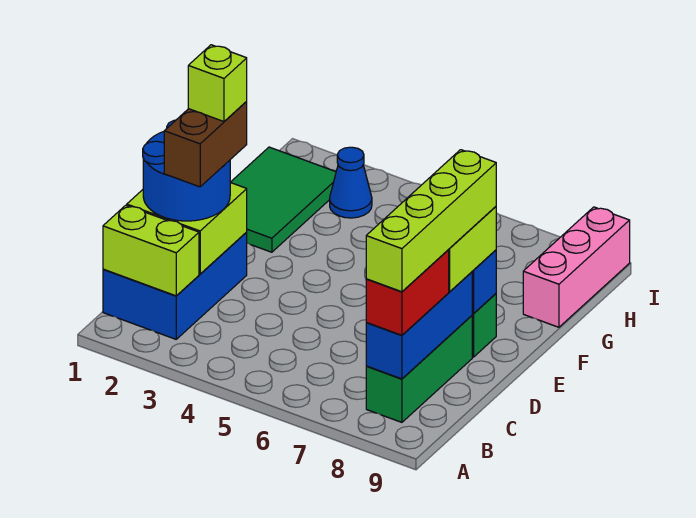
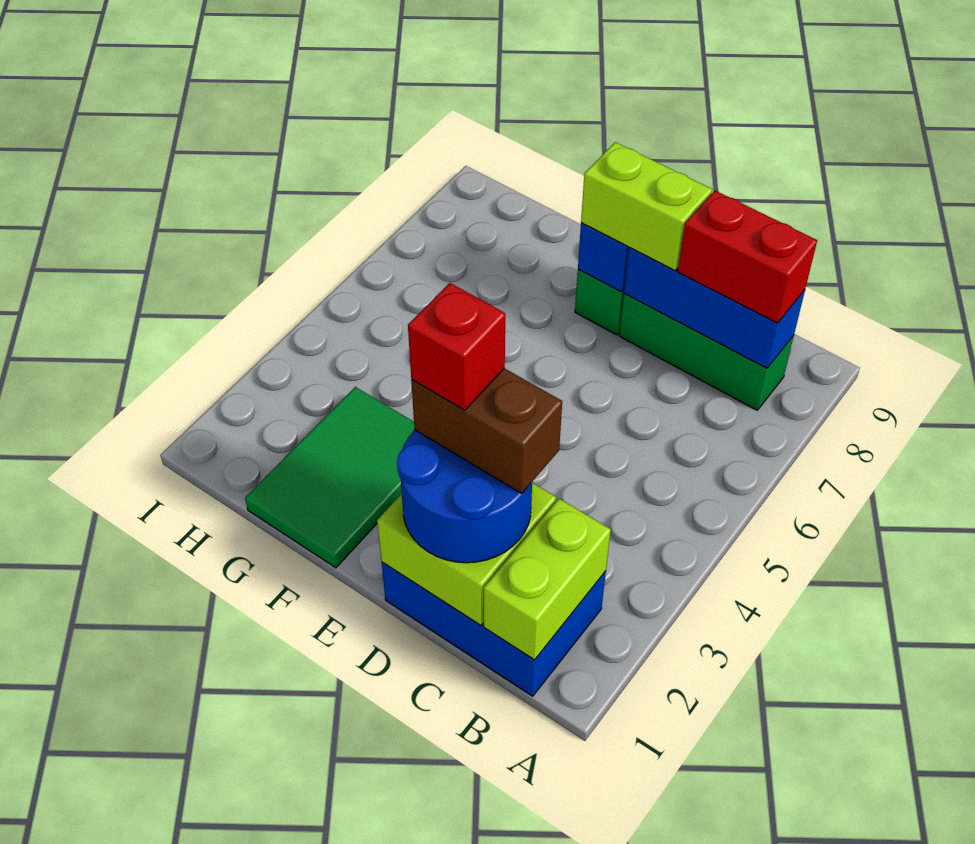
lime brick B8:E8 level 4 -> none
lime brick D2 level 5 -> red brick D2 level 5
green tile F1:H2 level 1 -> green tile F1:G3 level 1
pink brick G9:I9 level 1 -> none
blue cone H3 level 1 -> none

